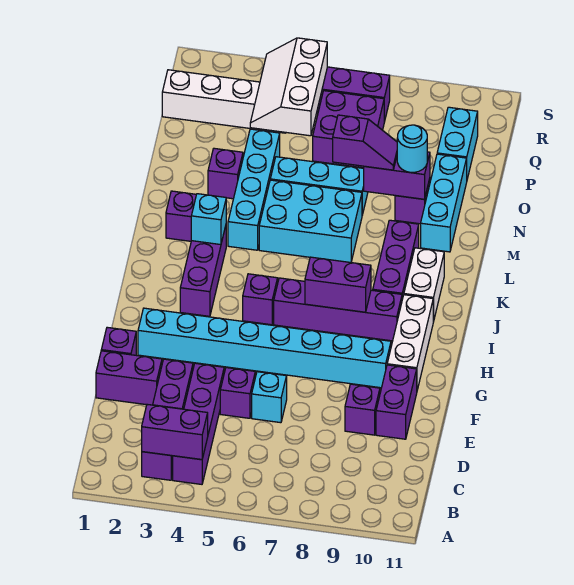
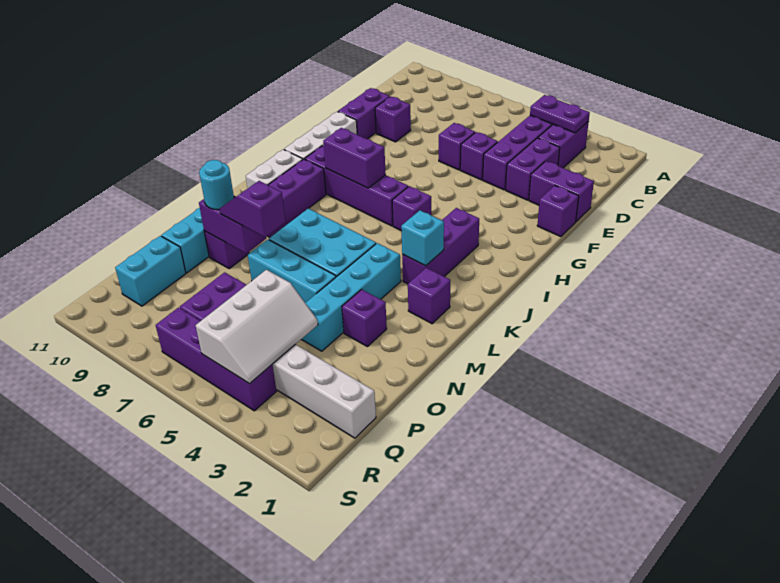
purple brick B3:B4 level 2 -> purple plate B3:B4 level 2
cyan brick E6 level 1 -> purple brick E6 level 1
cyan brick G2:G9 level 1 -> none

